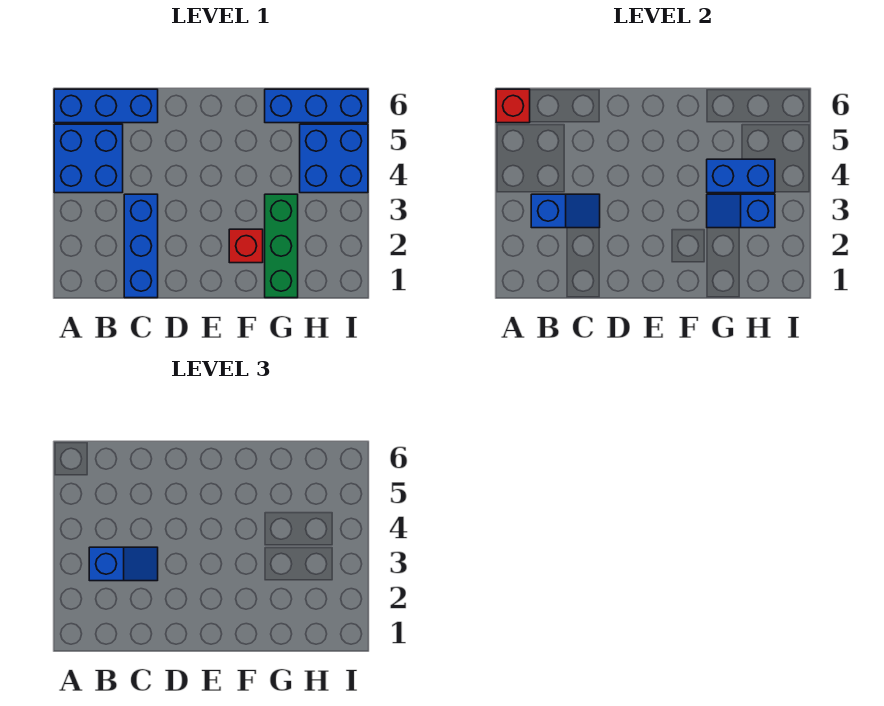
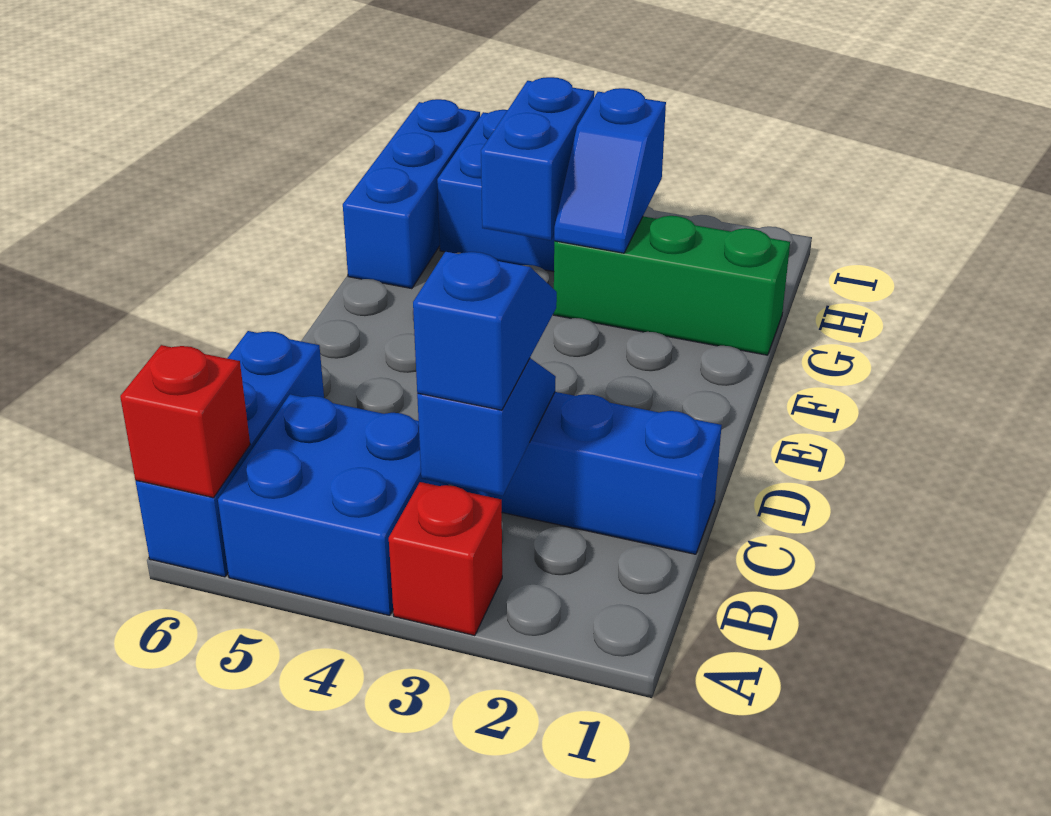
red brick F2 level 1 -> red brick A3 level 1

